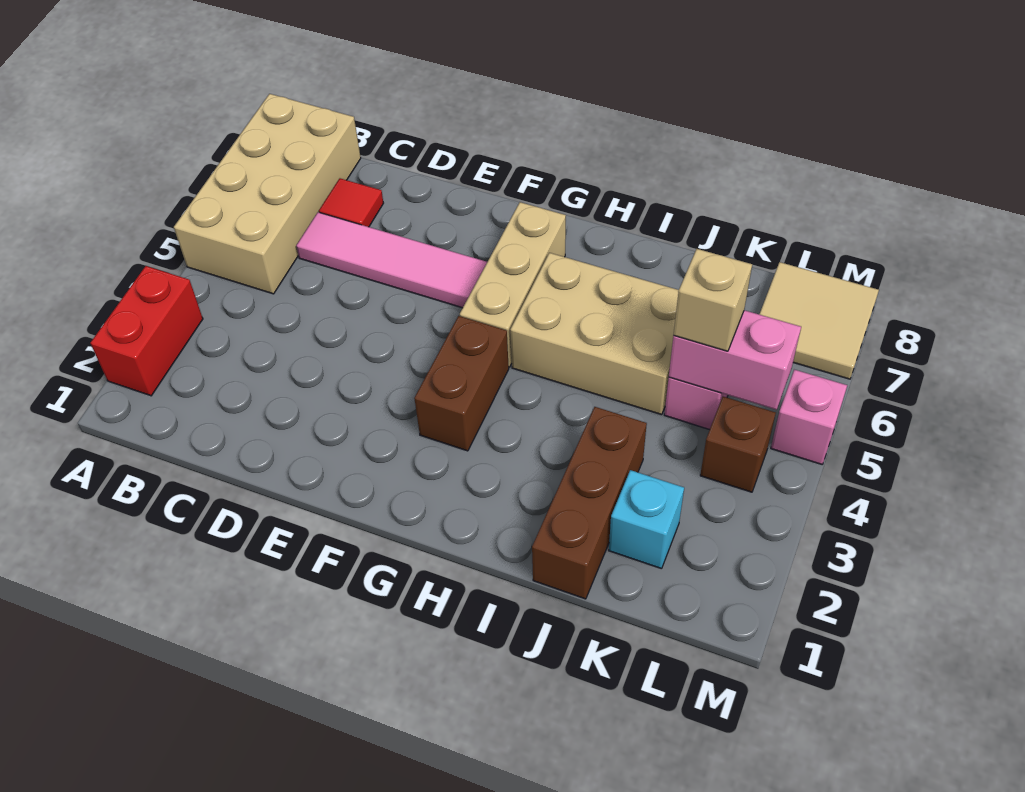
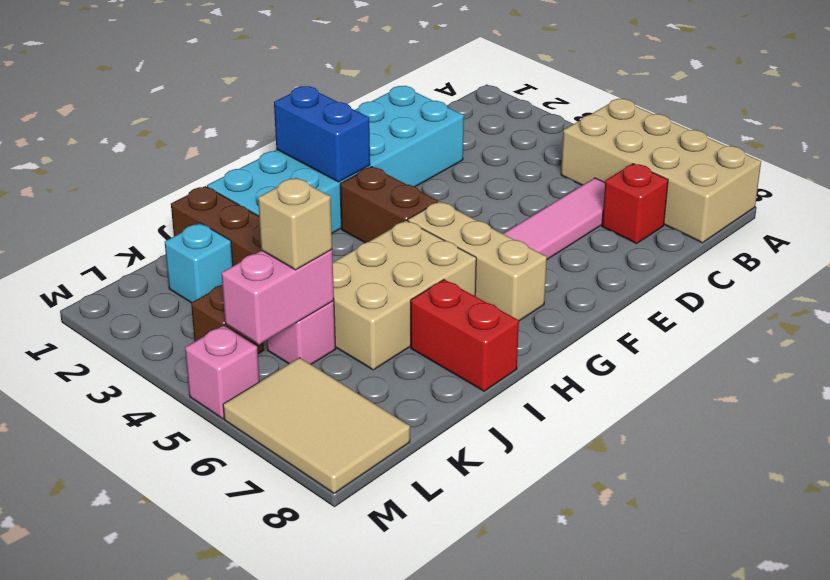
red brick A2:A3 level 1 -> red brick I7:I8 level 1
red tile C7 level 1 -> red brick C7 level 1
none -> cyan brick D1:I2 level 1
none -> blue brick G1:G2 level 2
tan tile L7:M8 level 1 -> tan tile L6:M8 level 1

